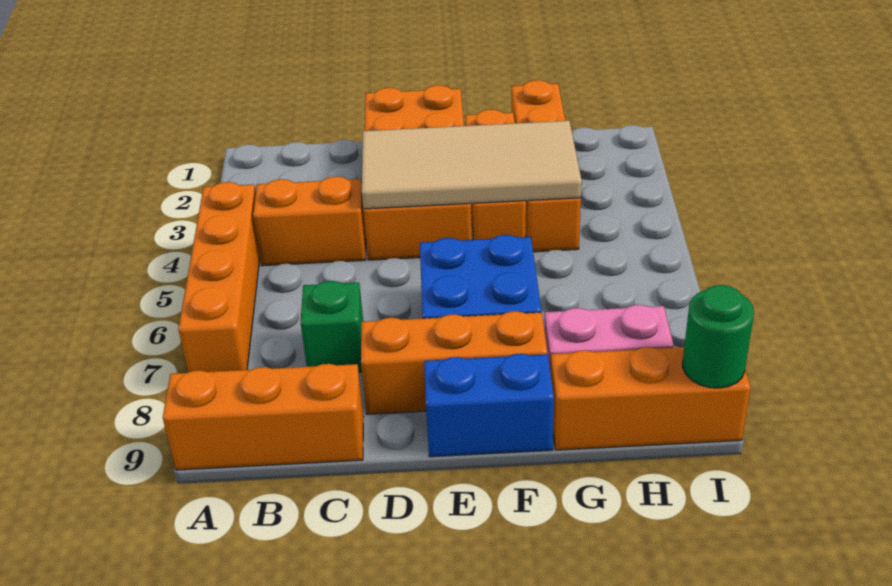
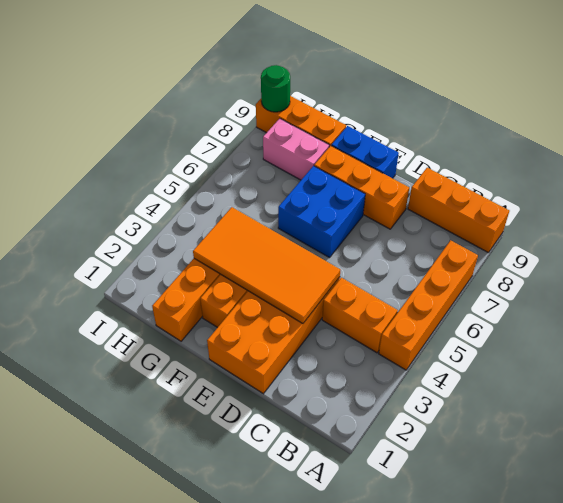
green brick C7 level 1 -> none
tan tile D3:G4 level 2 -> orange tile D3:G4 level 2

